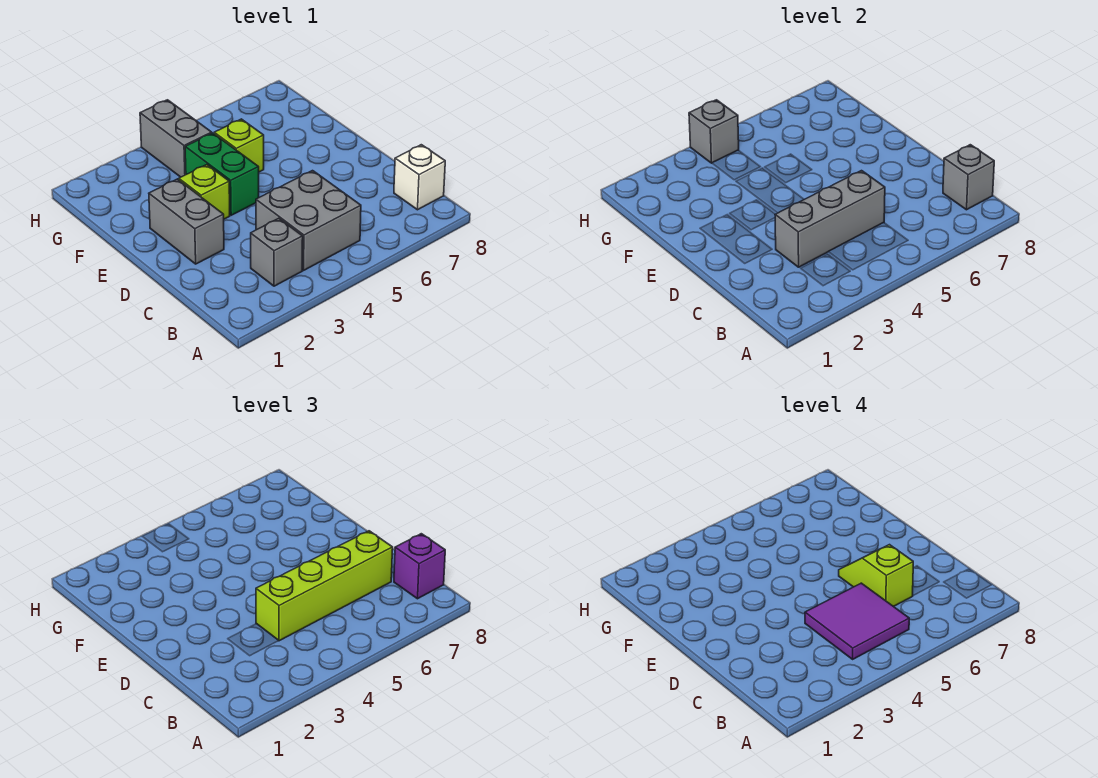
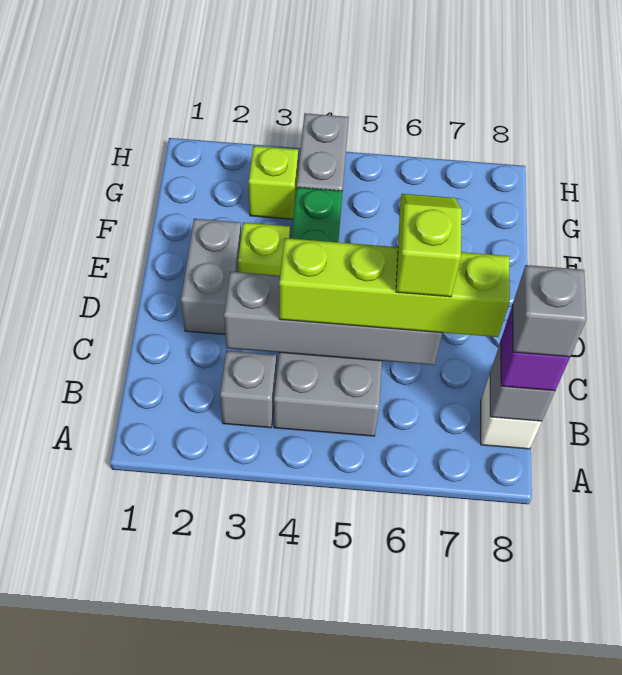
purple tile B4:C5 level 4 -> none
grey brick C3:C5 level 2 -> grey brick C3:C6 level 2
lime brick F5 level 1 -> lime brick G3 level 1
grey brick H4 level 2 -> grey brick B8 level 4

